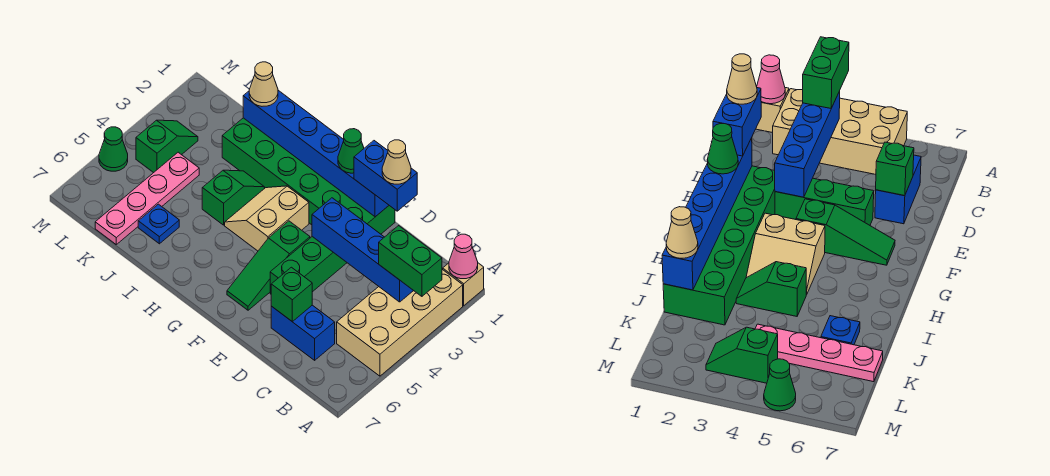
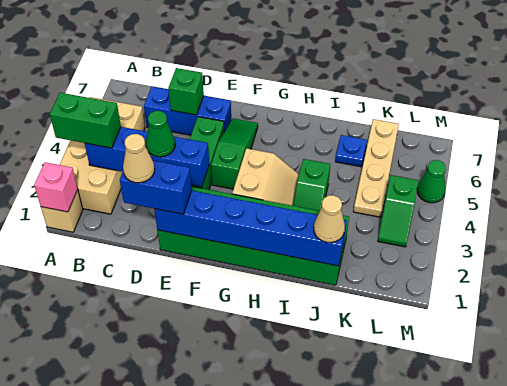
pink cone A1 level 2 -> pink brick A1 level 2
blue brick C6:D6 level 1 -> blue brick C6:E6 level 1
green cone F1 level 3 -> green cone D3 level 3
pink plate K4:K7 level 1 -> tan plate K4:K7 level 1

